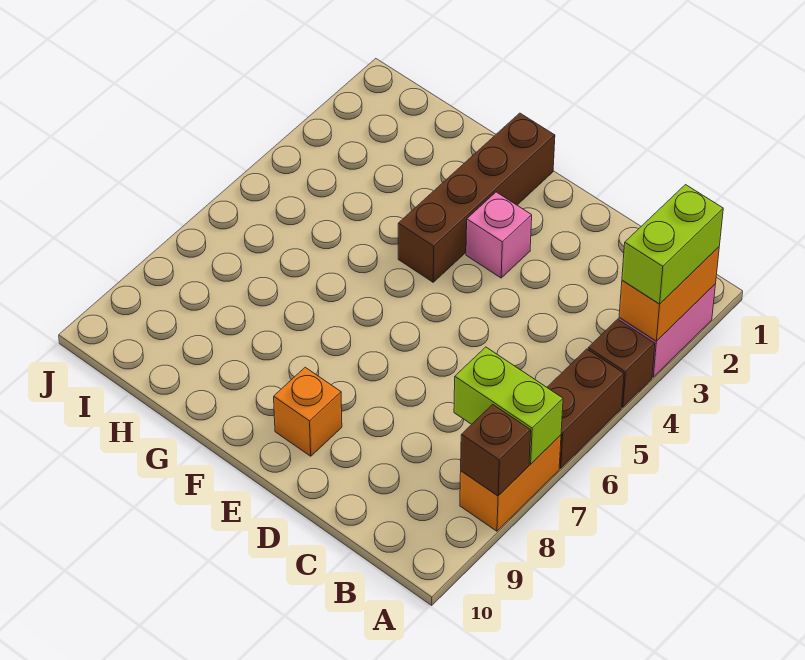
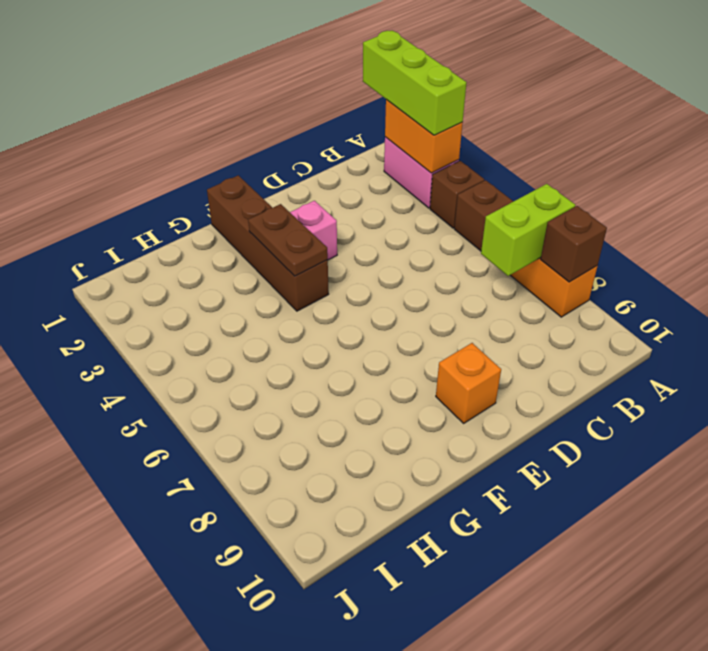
lime brick A2:A3 level 3 -> lime brick A1:A3 level 3
none -> brown plate F3:F4 level 2

